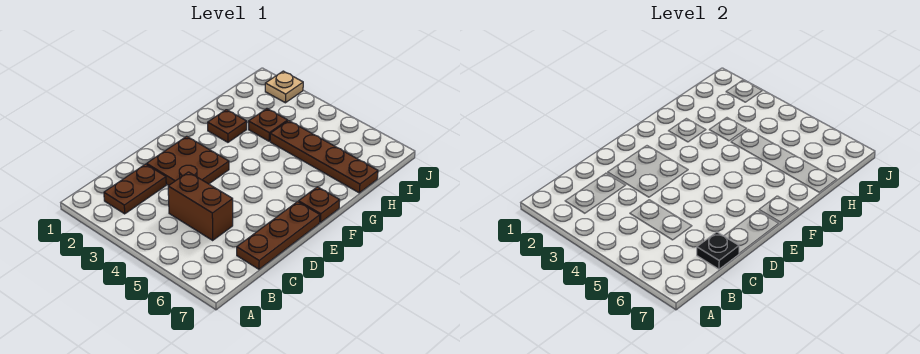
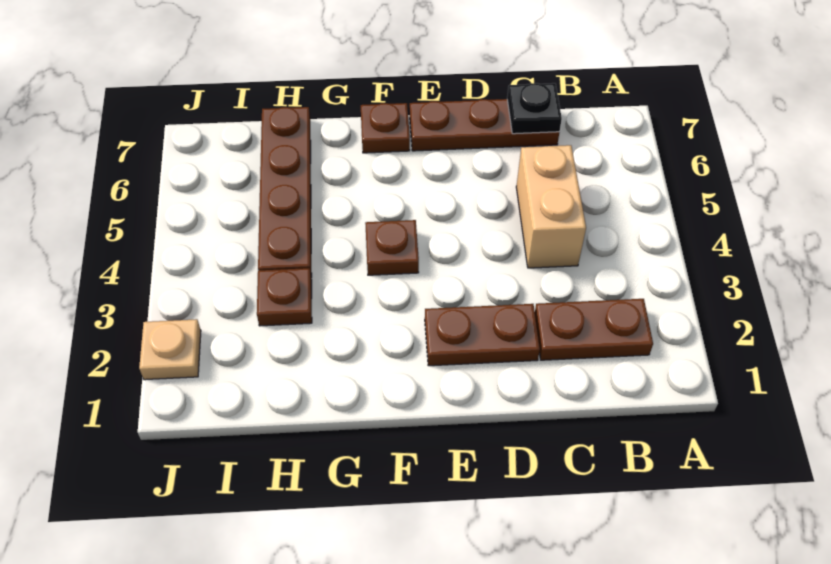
brown brick C4:C5 level 1 -> tan brick C4:C5 level 1
brown plate D2:E3 level 1 -> brown plate D2:E2 level 1
brown plate G2 level 1 -> brown plate F4 level 1

